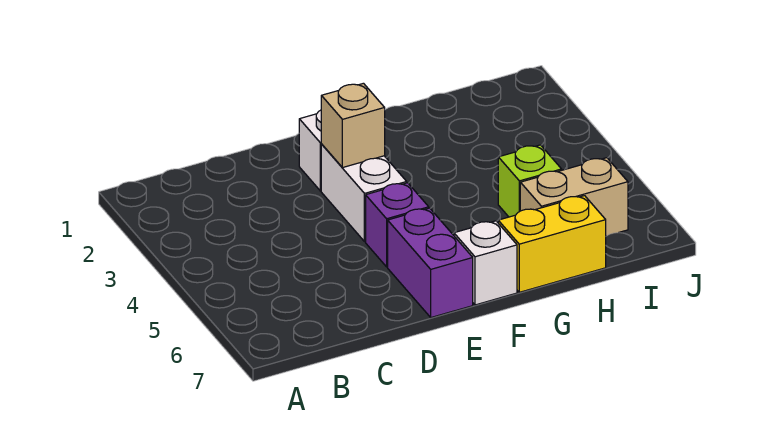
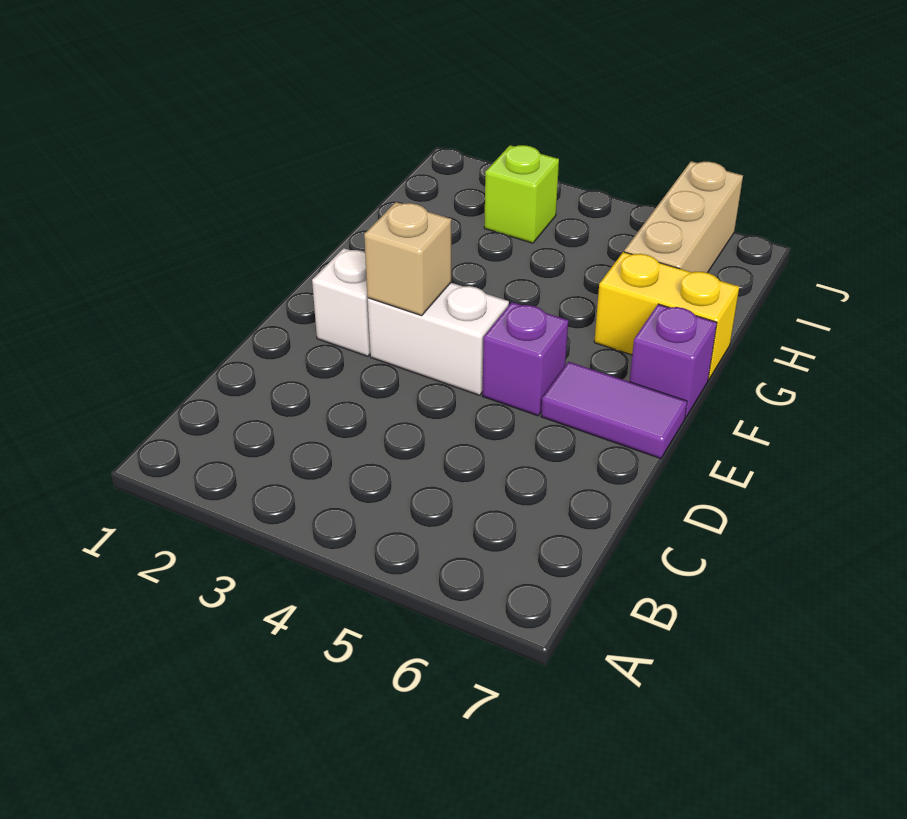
purple brick E6:E7 level 1 -> purple tile E6:E7 level 1
white brick F7 level 1 -> purple brick F7 level 1
yellow brick G7:H7 level 1 -> yellow brick G6:G7 level 1
lime brick H5 level 1 -> lime brick I3 level 1
tan brick H6:I6 level 1 -> tan brick H6:J6 level 1

